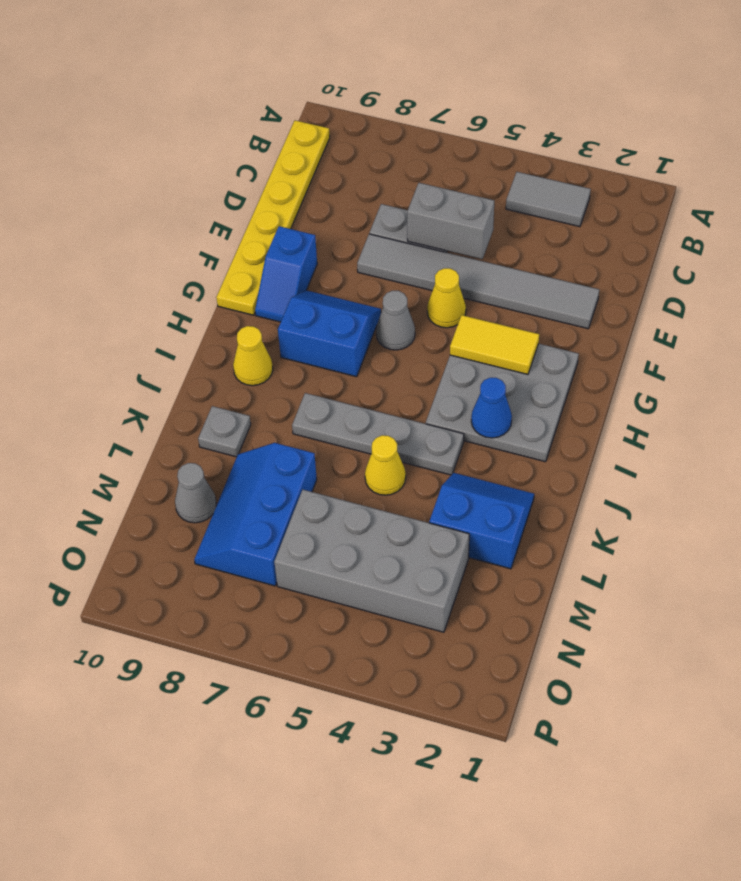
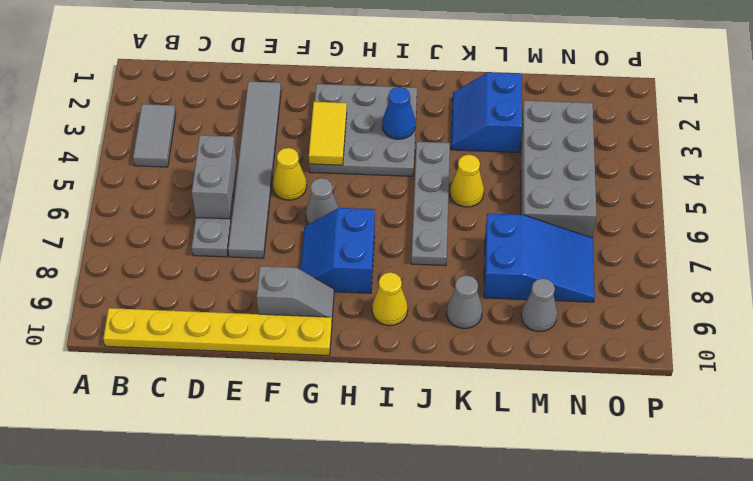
blue slope F9:G9 level 1 top F -> grey slope F9:G9 level 1 top F
grey plate K9 level 1 -> grey cone K9 level 1
blue slope L7:N8 level 1 top 7 -> blue slope L7:N8 level 1 top L

